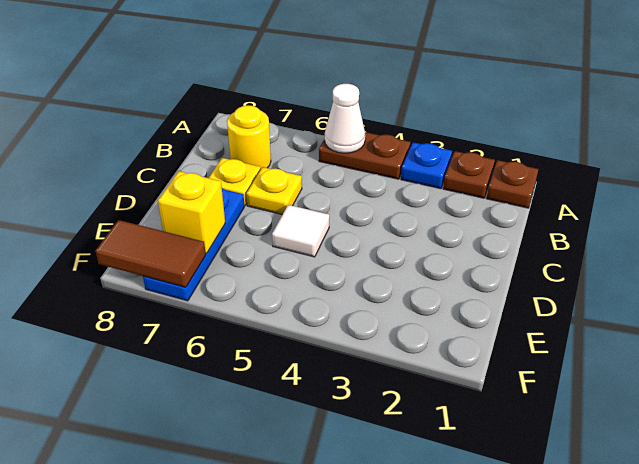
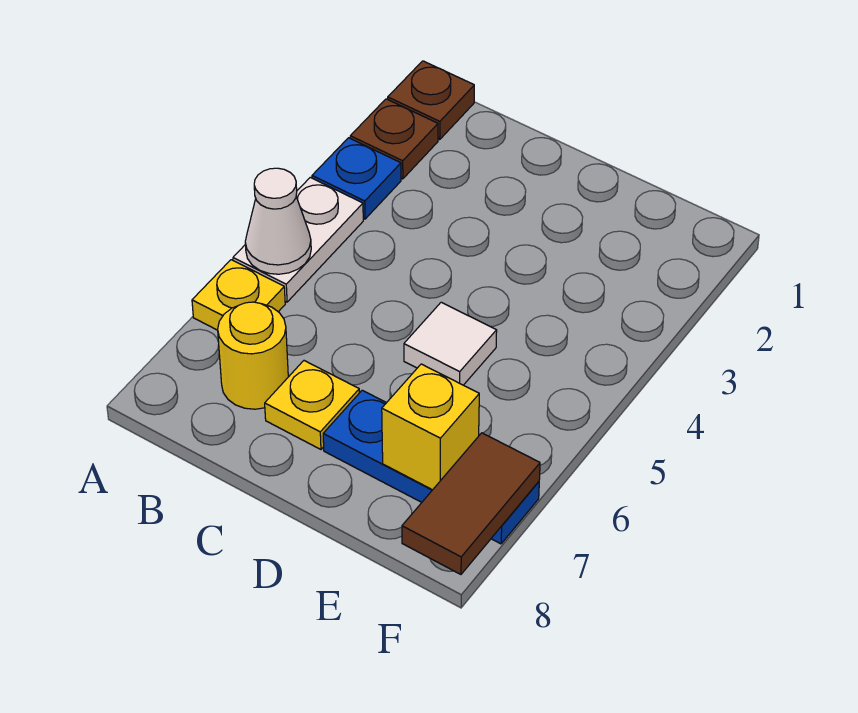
brown plate A4:A5 level 1 -> white plate A4:A5 level 1
yellow plate C6 level 1 -> yellow plate A6 level 1

